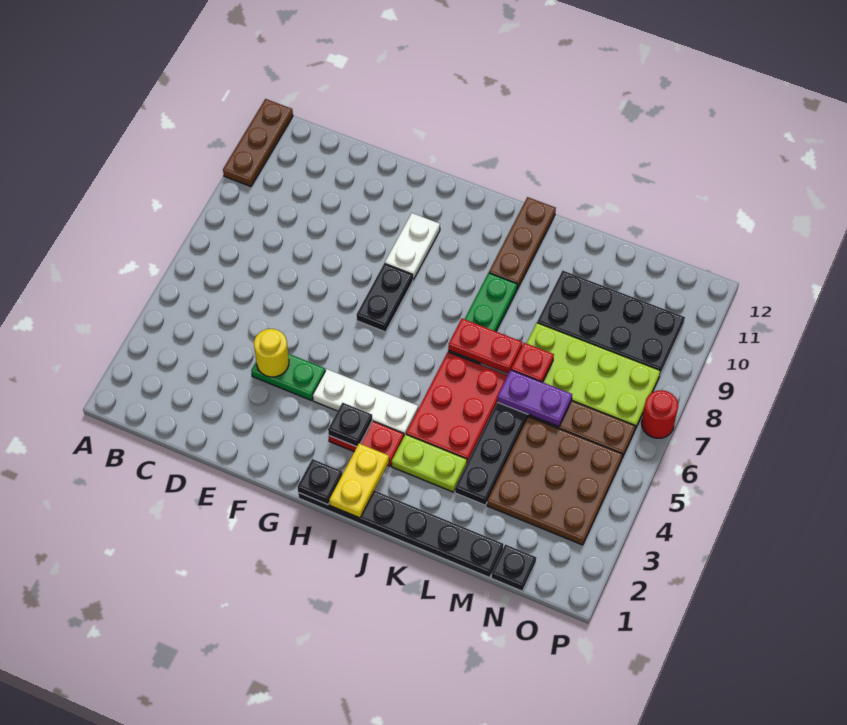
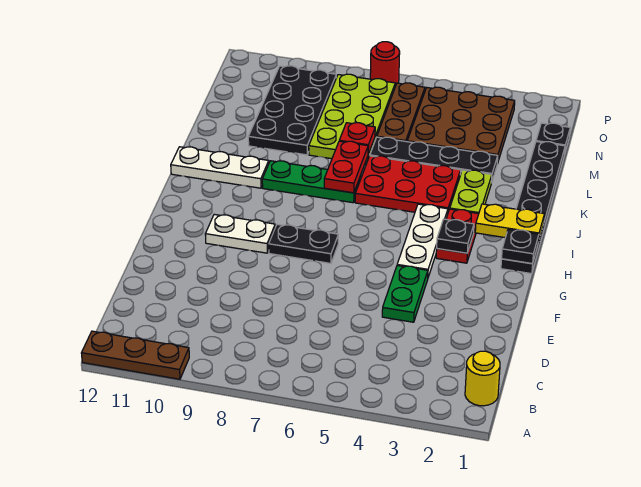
yellow round brick E4 level 2 -> yellow round brick B1 level 1
brown plate J10:J12 level 1 -> white plate J10:J12 level 1
purple plate L6:M6 level 2 -> none

